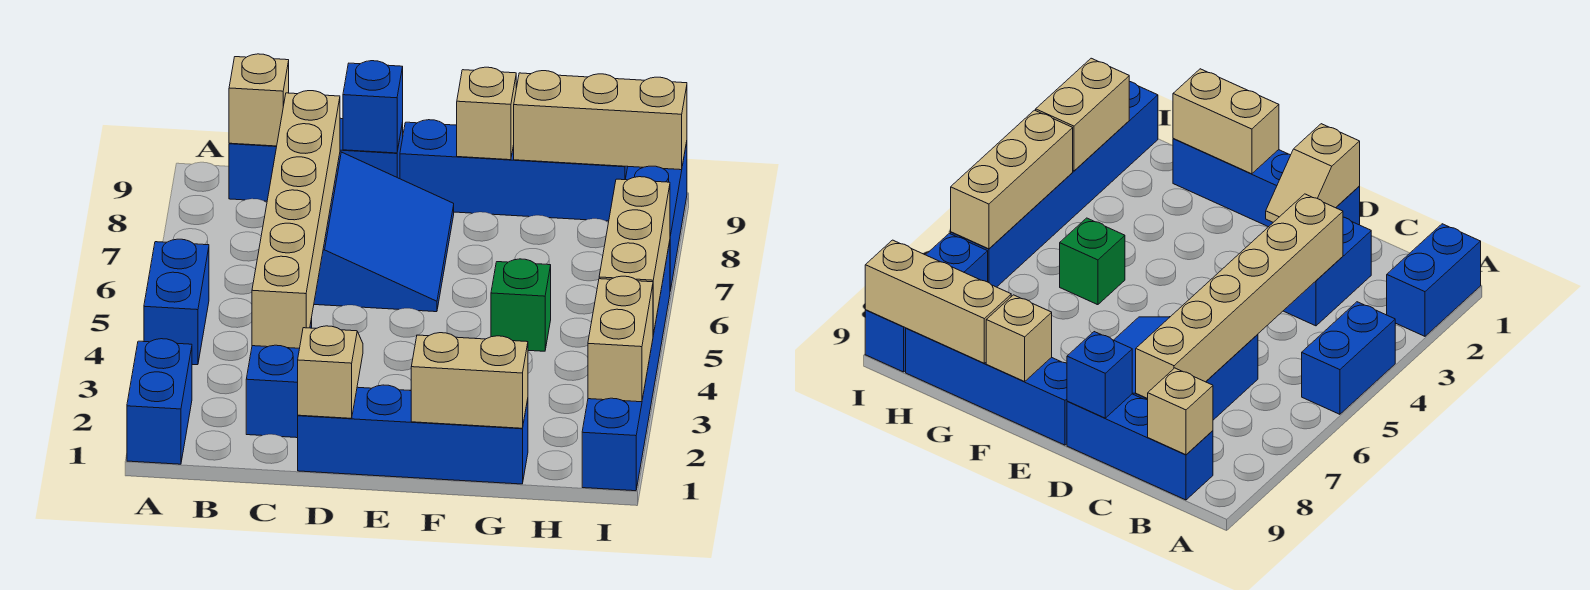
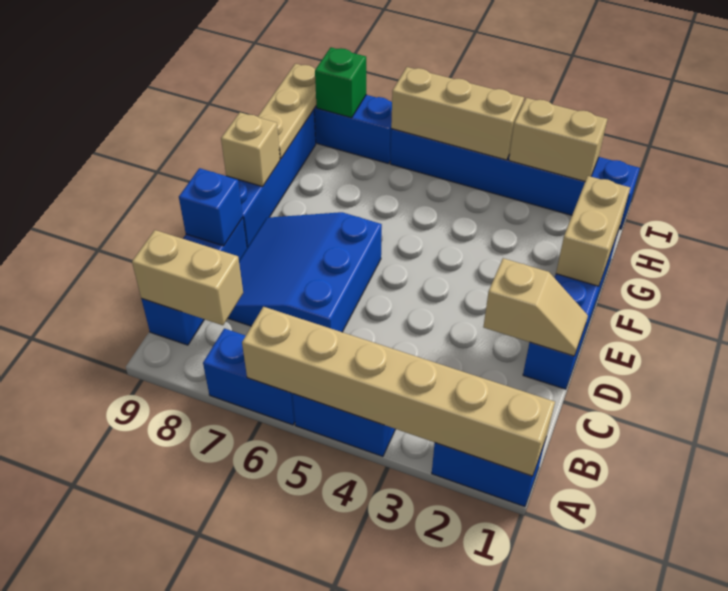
tan brick B9 level 2 -> tan brick B8:B9 level 2
blue brick C2:C3 level 1 -> blue brick A6:A7 level 1
tan brick C3:C8 level 2 -> tan brick A1:A6 level 2
blue slope C6:E8 level 1 top C -> blue slope C6:E8 level 1 top 6
tan slope D1:D2 level 2 top 1 -> tan slope D1:D2 level 2 top 2
green brick G5 level 1 -> green brick I8 level 2
tan brick G9:I9 level 2 -> tan plate G9:I9 level 2

